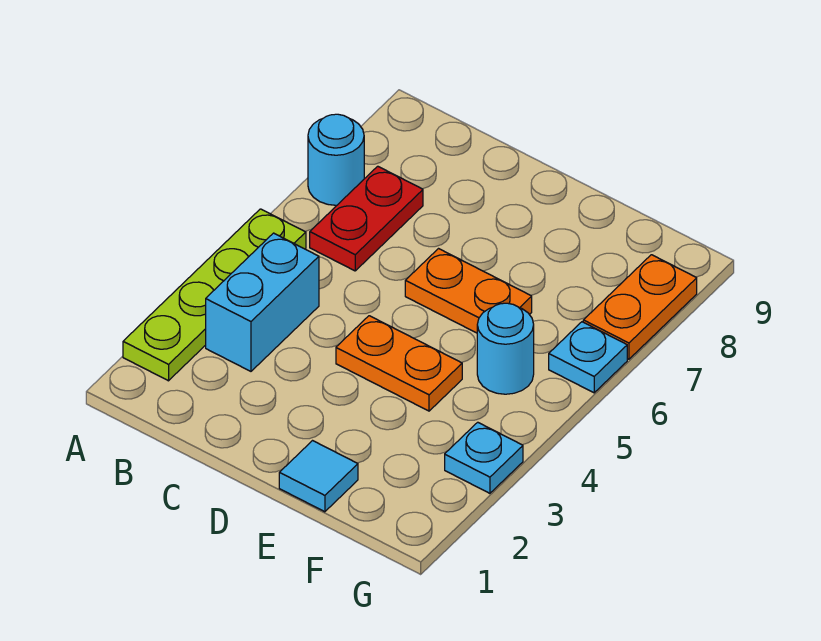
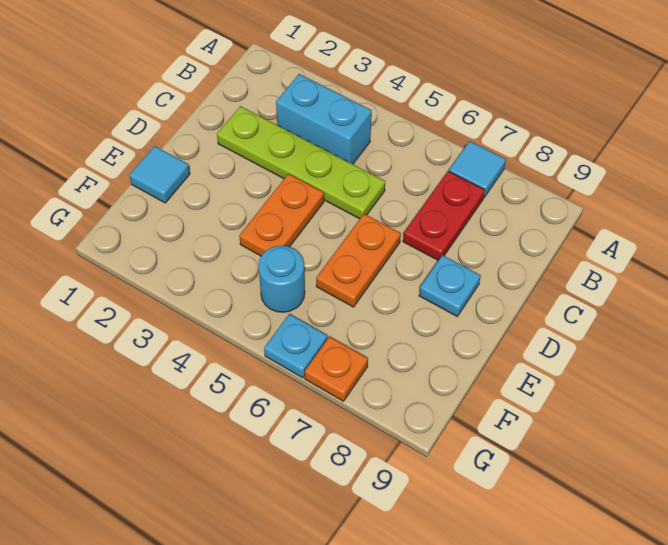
lime plate A2:A5 level 1 -> lime plate C2:C5 level 1
cyan round brick A7 level 1 -> cyan tile A7 level 1
red plate B6:B7 level 1 -> red plate B7:C7 level 1
cyan plate G3 level 1 -> cyan plate D8 level 1
orange plate G7:G8 level 1 -> orange plate G7 level 1

